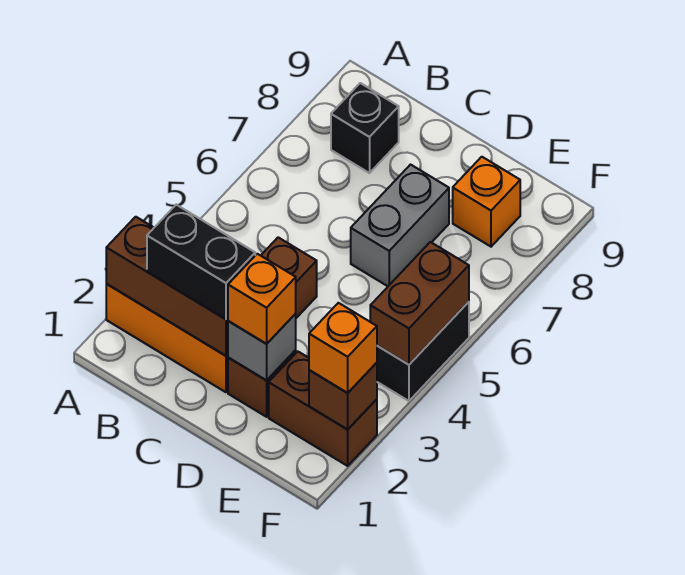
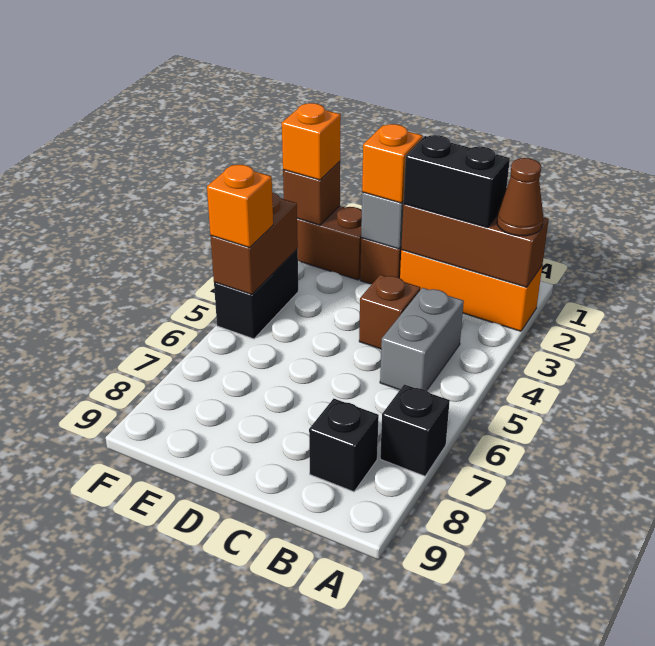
none -> brown cone A2 level 3
none -> black brick A7 level 1
grey brick D6:D7 level 1 -> grey brick B4:B5 level 1
orange brick E8 level 1 -> orange brick F5 level 3

